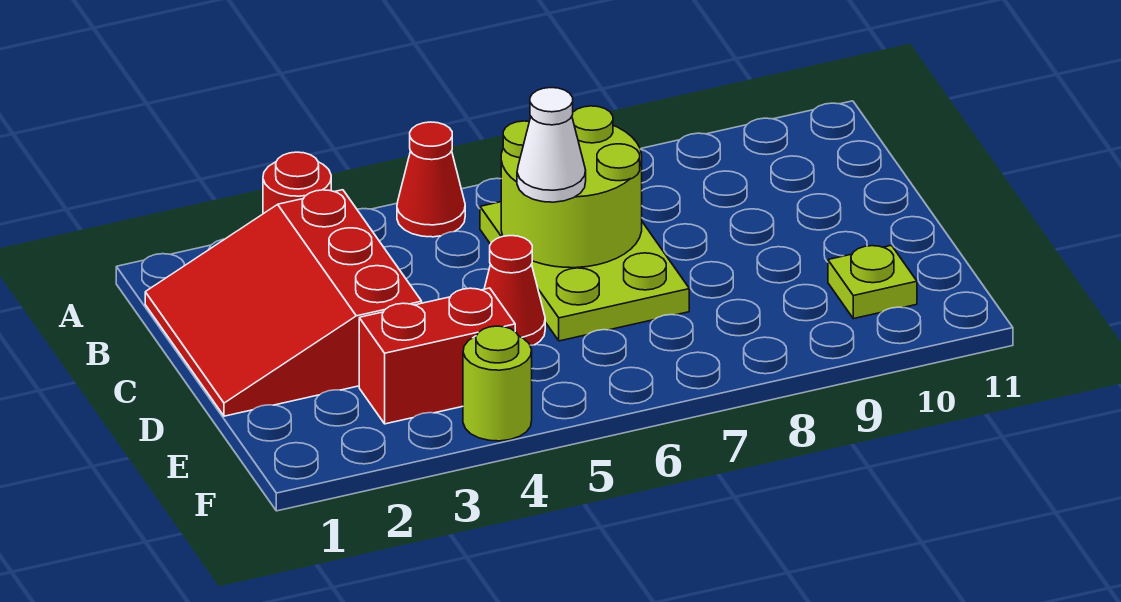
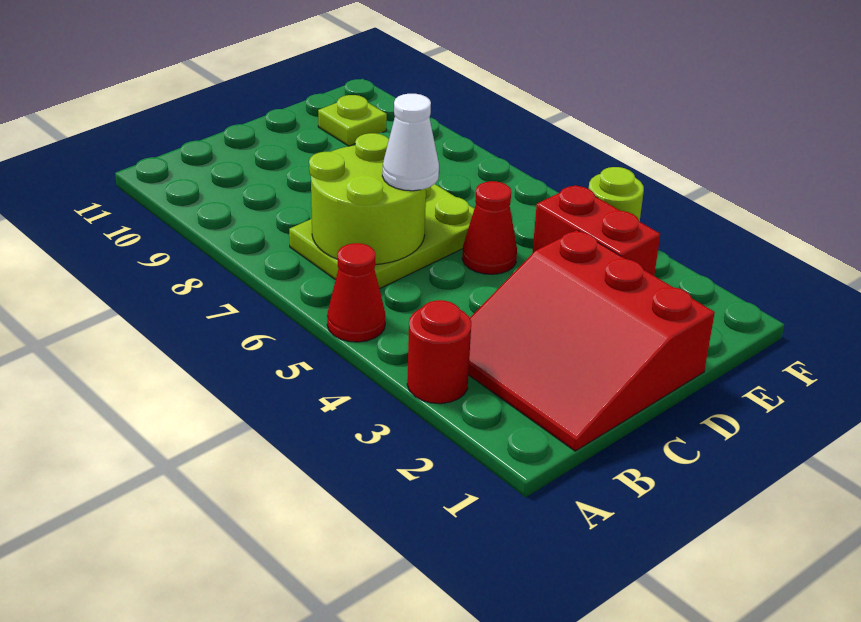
red slope B1:D3 level 1 top 3 -> red slope B1:D3 level 1 top D

